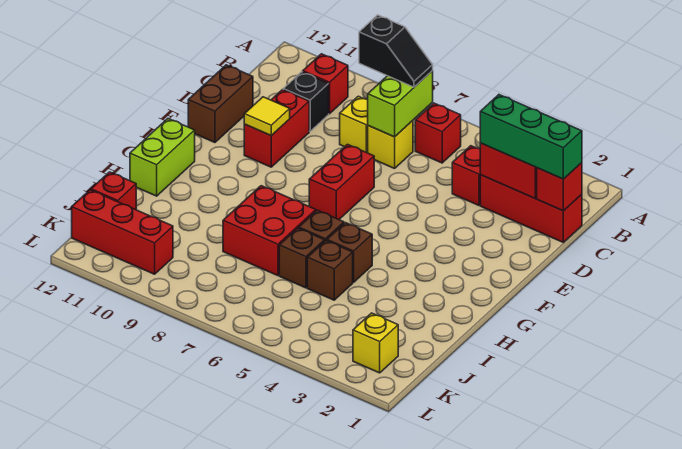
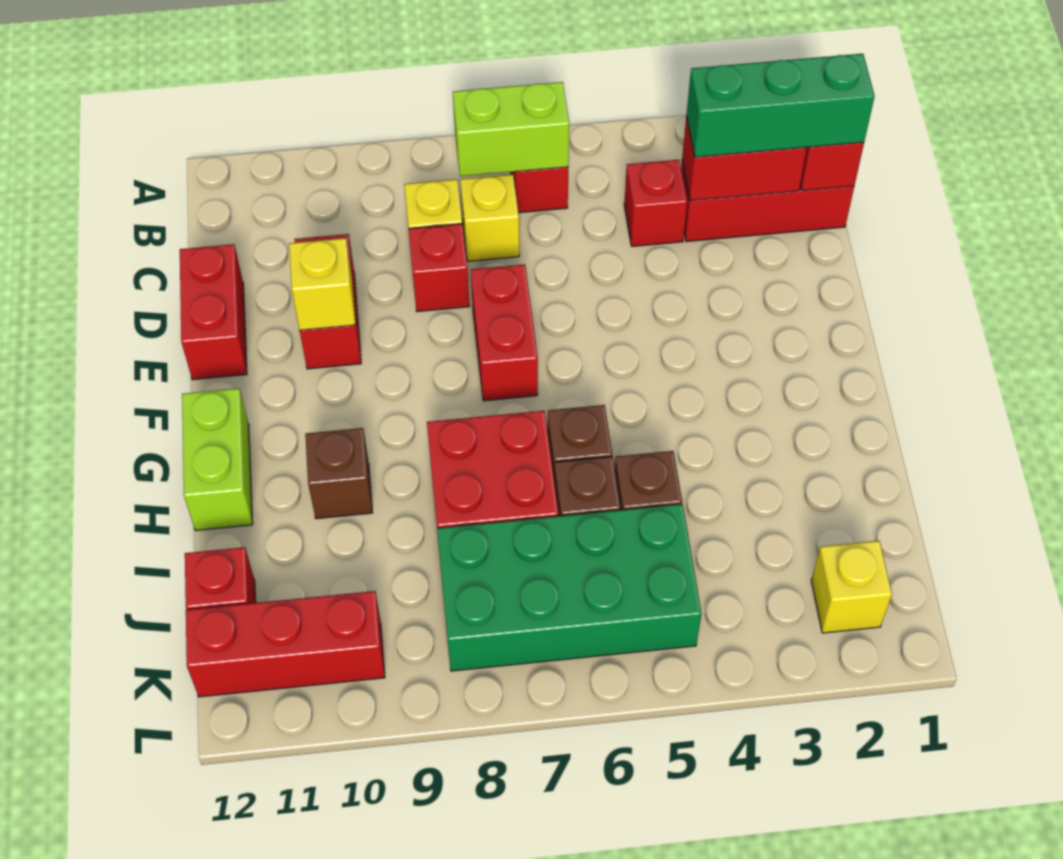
lime brick B7:C7 level 2 -> lime brick B6:B7 level 2
black slope B7:B8 level 3 top 8 -> none
red brick B10 level 1 -> red brick D8 level 1
black brick C10 level 1 -> none
brown brick D12:E12 level 1 -> red brick D12:E12 level 1
yellow tile E10 level 2 -> yellow brick E10 level 2
brown brick H5 level 1 -> brown brick H10 level 1
none -> green brick J5:K8 level 1

